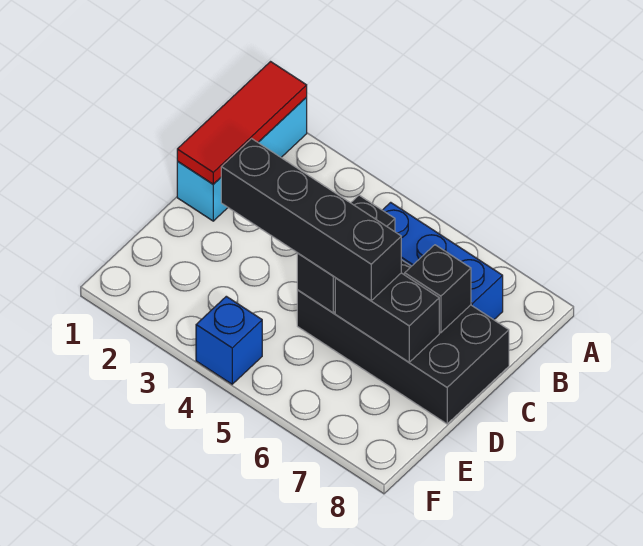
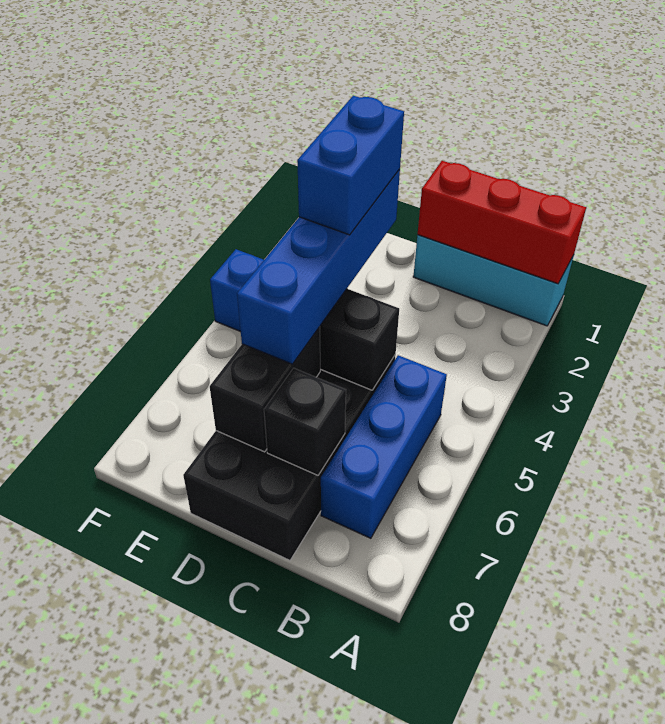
red tile A1:C1 level 2 -> red brick A1:C1 level 2
black brick D3:D6 level 3 -> blue brick D3:D6 level 3
none -> blue brick D3:D4 level 4

